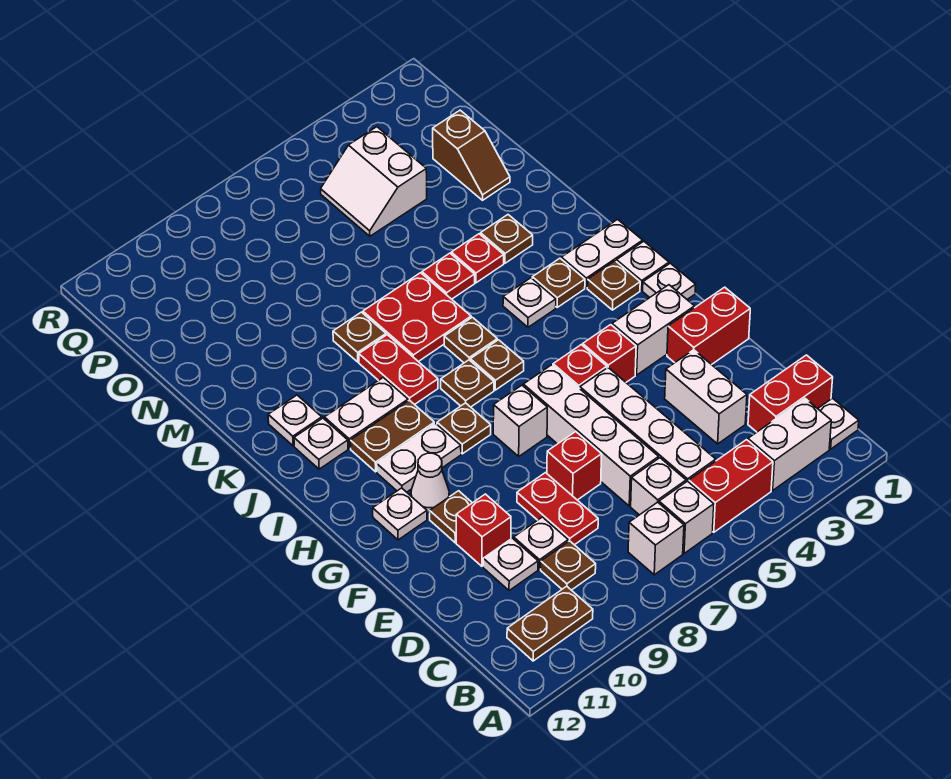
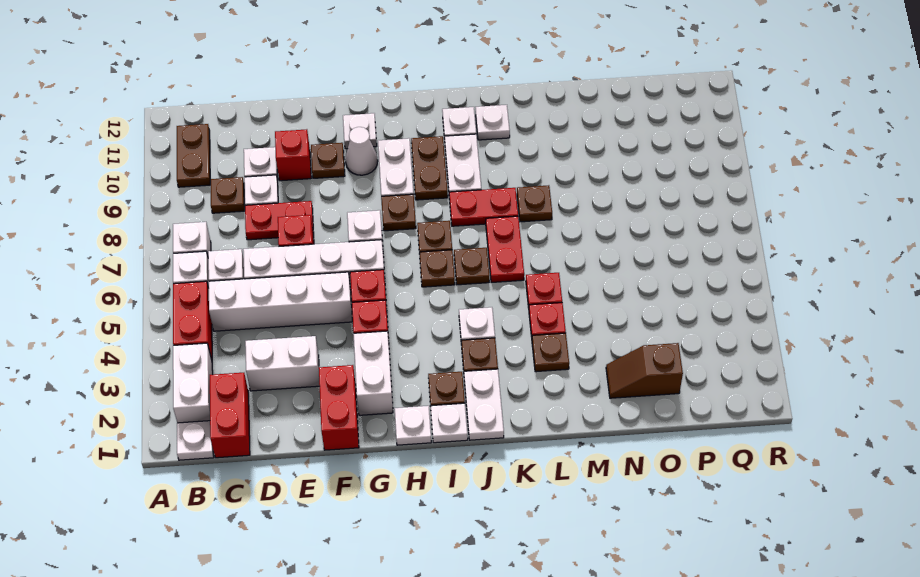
red plate K6:L7 level 1 -> red plate K6:K7 level 1
white slope O4:P5 level 1 top 4 -> none

